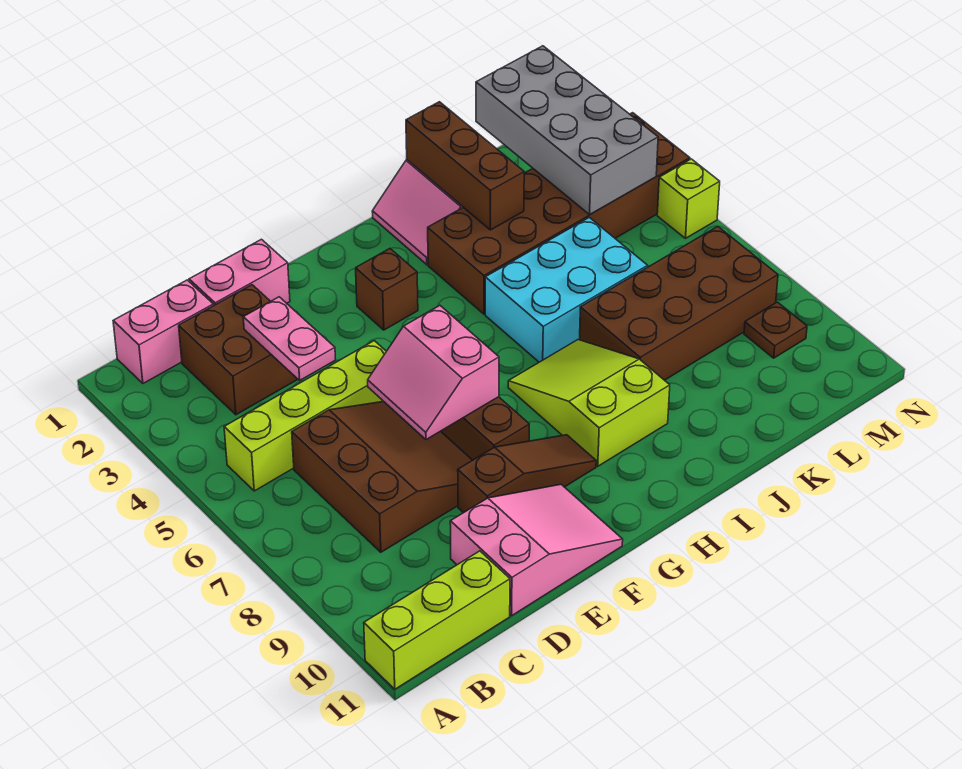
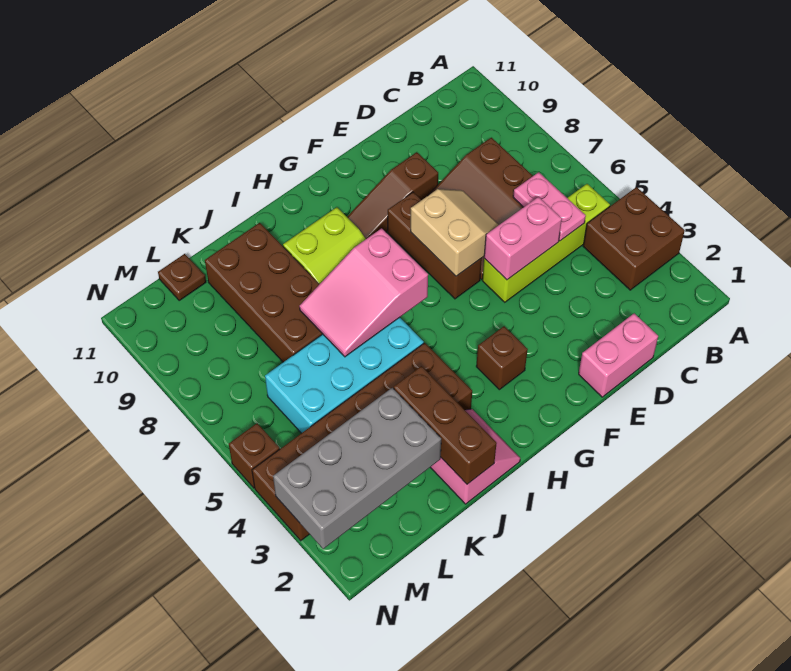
lime brick A11:C11 level 1 -> none
pink brick B1:C1 level 1 -> pink brick D5:E5 level 2
brown brick C2:D3 level 1 -> brown brick A3:B4 level 1
pink plate D3:D4 level 2 -> pink plate C5:C6 level 2
pink slope D10:F11 level 1 top D -> pink slope H6:J7 level 2 top H
pink slope E6:F7 level 2 top F -> tan slope E6:F7 level 2 top F
cyan brick I5:K6 level 1 -> cyan brick I5:L6 level 1
brown brick J7:M8 level 1 -> brown brick J7:K10 level 1
grey brick L1:M4 level 2 -> grey brick K2:N3 level 2
brown plate M9 level 1 -> brown plate L11 level 1
lime brick N5 level 1 -> brown brick N5 level 1

